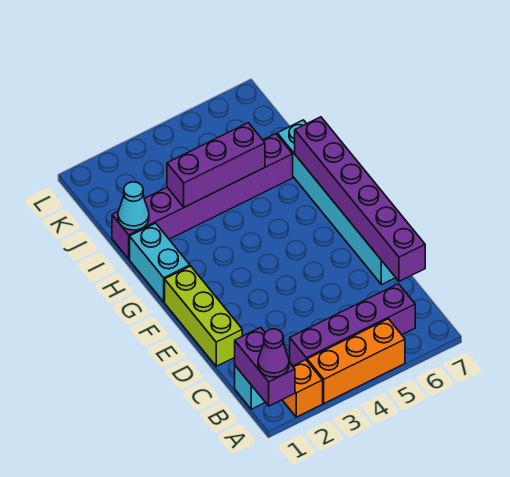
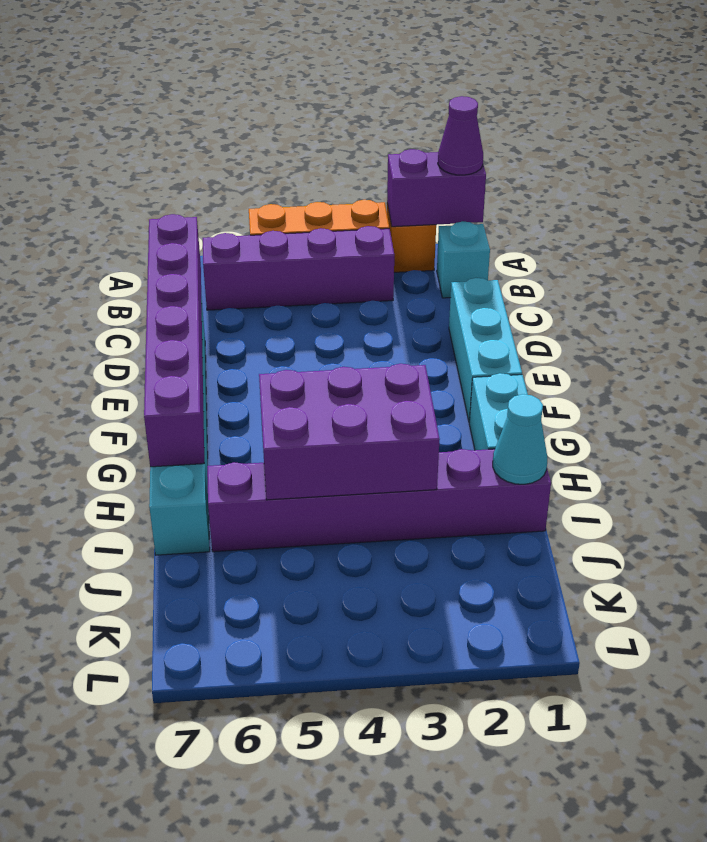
purple brick A1:B1 level 2 -> purple brick A1:A2 level 2
lime brick D1:F1 level 1 -> cyan brick D1:F1 level 1
purple brick I3:I5 level 2 -> purple brick H3:I5 level 2

